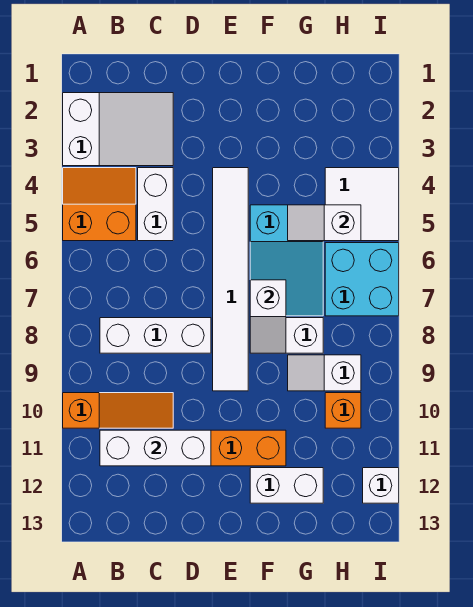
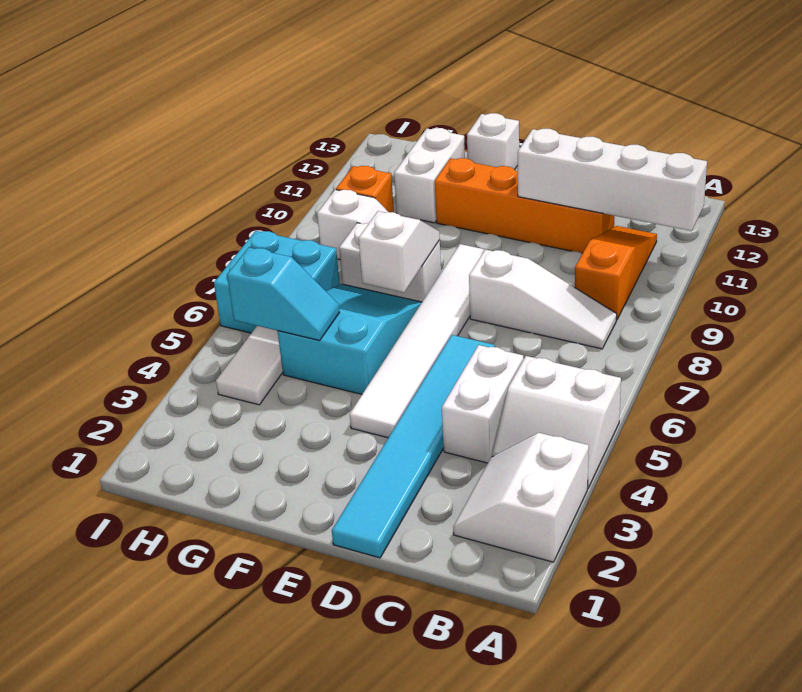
white slope A2:C3 level 1 top A -> white slope A2:B3 level 1 top A
orange slope A4:B5 level 1 top 5 -> white slope A4:B5 level 1 top 5
orange slope A10:C10 level 1 top A -> orange slope B9:B11 level 1 top 9
white brick B8:D8 level 1 -> white slope B8:D8 level 1 top D
white brick B11:D11 level 2 -> white brick A11:D11 level 2
none -> cyan tile D1:D6 level 1
white brick F12:G12 level 1 -> white brick G11:G12 level 1
white slope G5:H5 level 2 top H -> cyan slope G5:H5 level 2 top H
white tile H4:I5 level 1 -> white tile H4:H5 level 1
white brick I12 level 1 -> white brick F13 level 1

